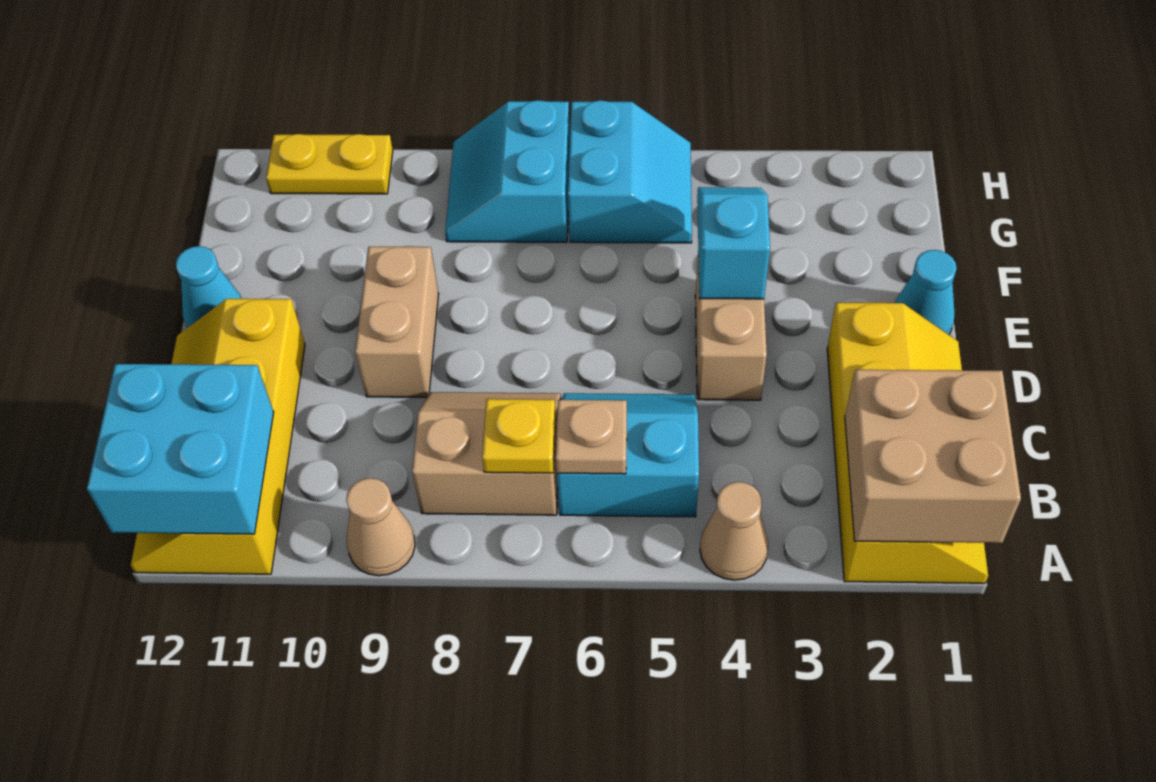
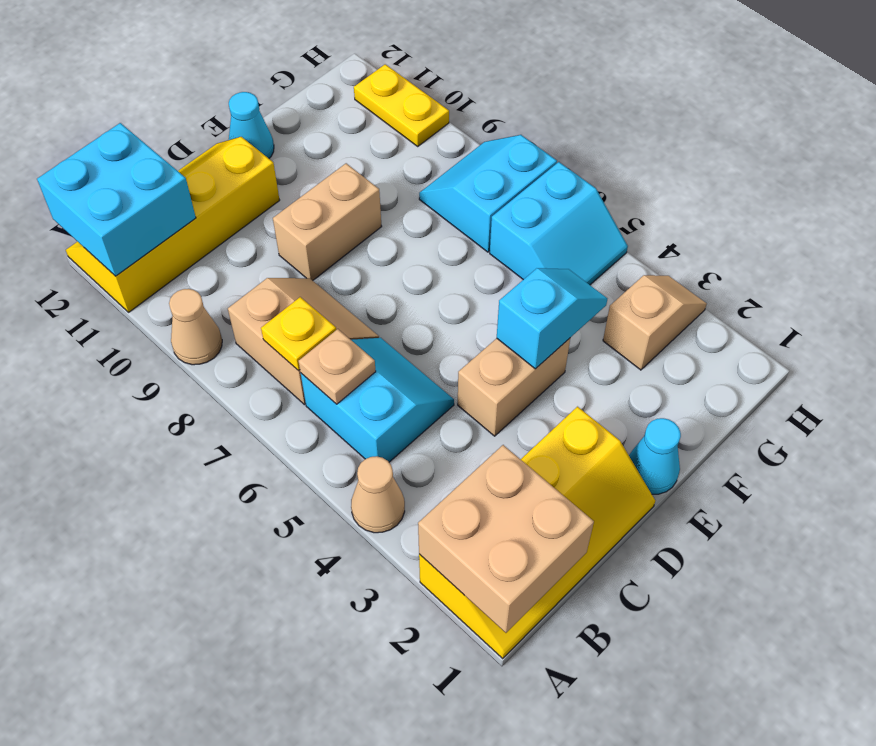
none -> tan slope G3:H3 level 1 top G

